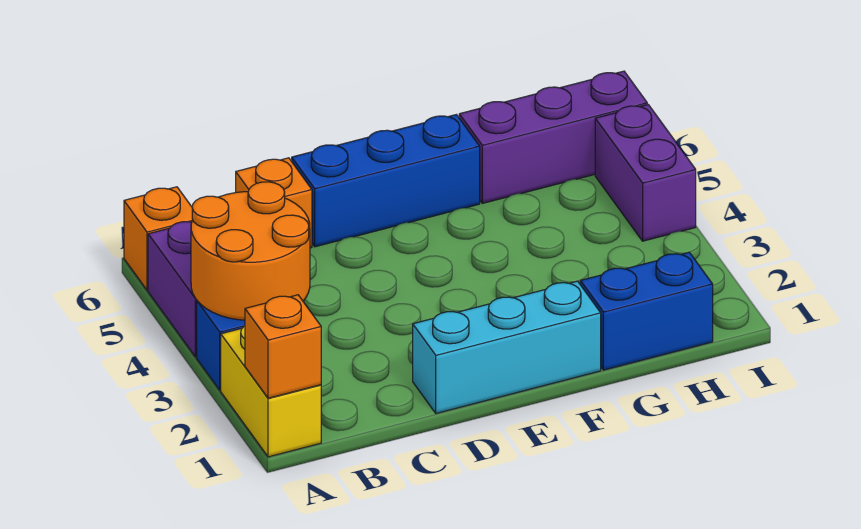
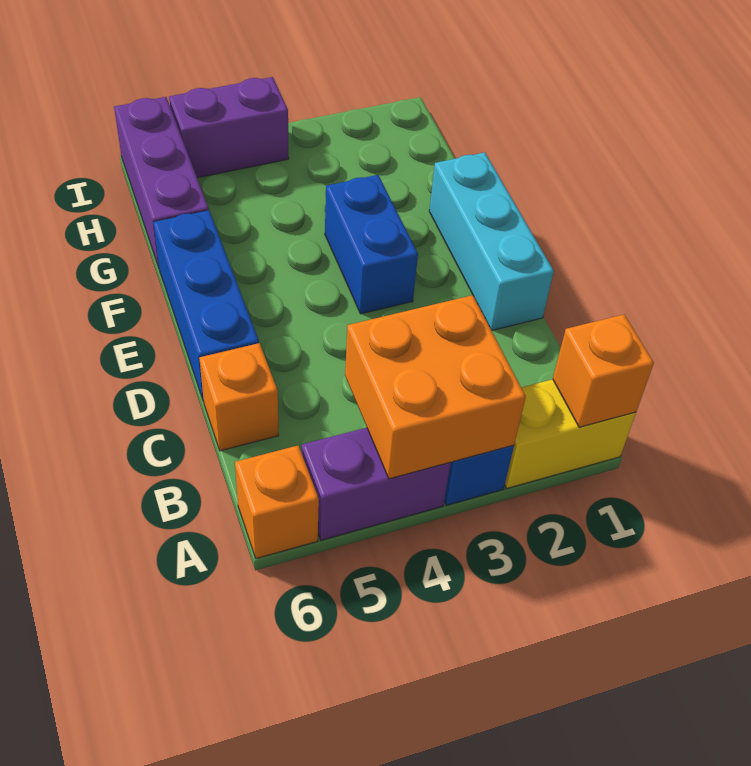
orange round brick A3:B4 level 2 -> orange brick A3:B4 level 2
blue brick G1:H1 level 1 -> blue brick E3:F3 level 1

